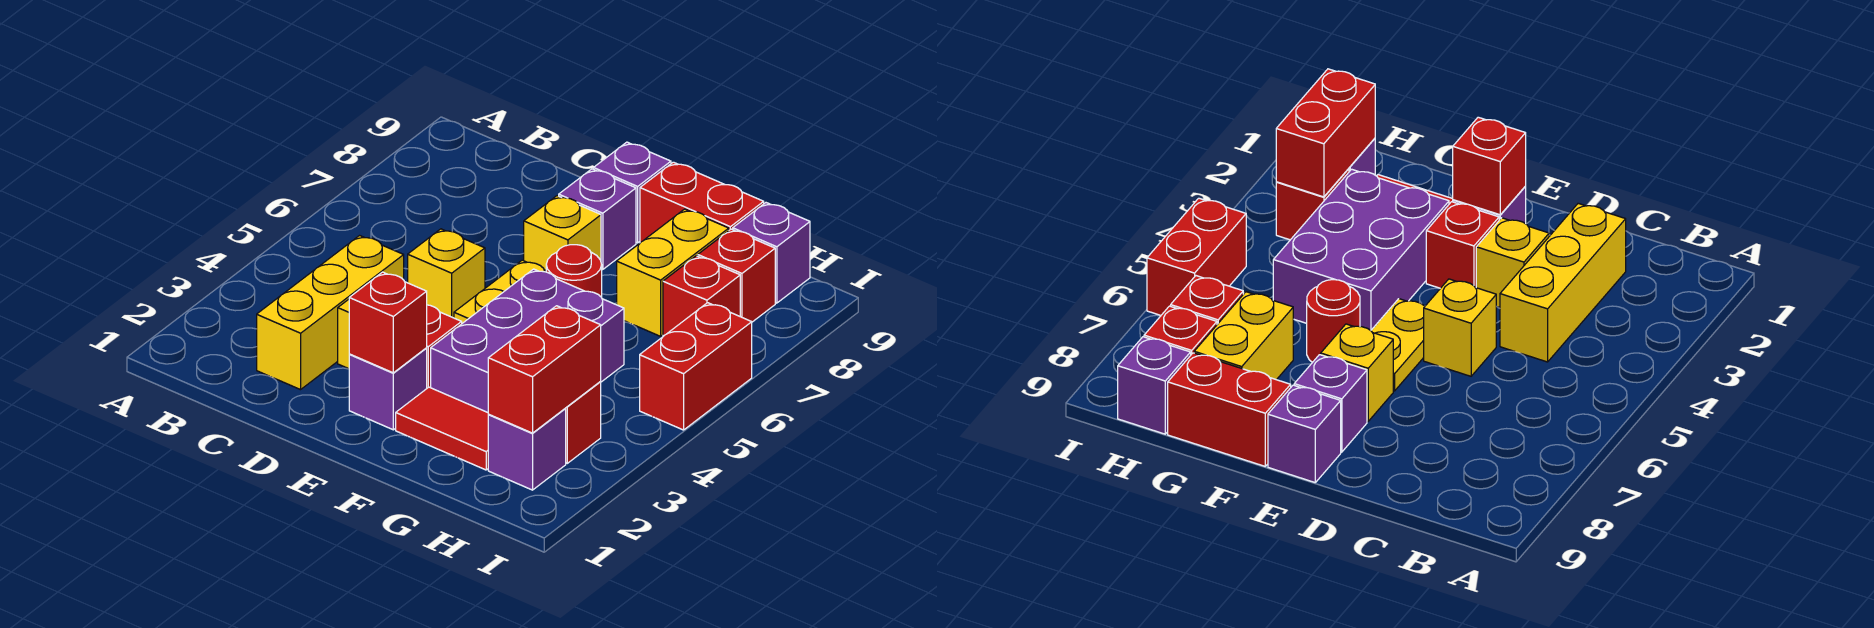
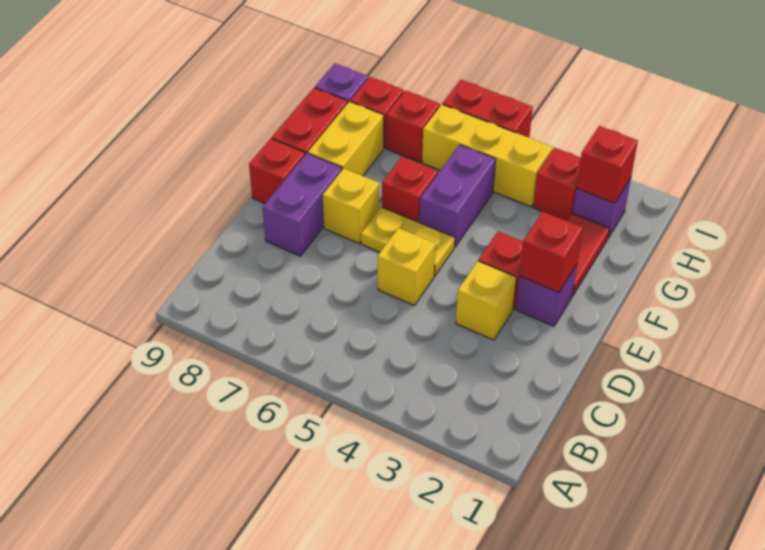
yellow brick C2:C4 level 1 -> yellow brick H4:H6 level 1
purple brick E8 level 1 -> purple brick D8:E8 level 1
purple brick E9 level 1 -> red brick E9 level 1
purple brick F3:G5 level 1 -> purple brick F5:G5 level 1
red round brick F6 level 1 -> red brick F6 level 1
yellow brick G7:G8 level 1 -> yellow brick F8:G8 level 1
red brick H2:H3 level 2 -> red brick H2 level 2

